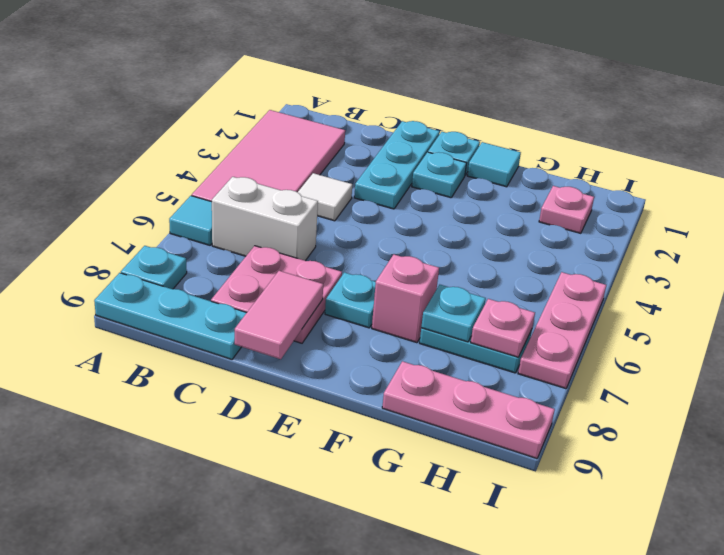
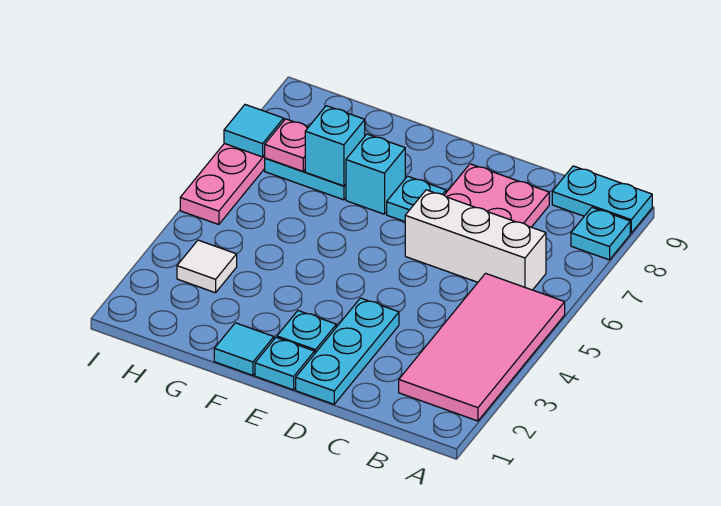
cyan tile A6 level 1 -> cyan tile I7 level 2
cyan plate A9:C9 level 1 -> cyan plate A9:B9 level 1
white brick B6:C6 level 1 -> white brick B6:D6 level 1
white tile C4 level 1 -> white tile H3 level 1
pink tile D8:D9 level 2 -> none
pink brick F7 level 1 -> cyan brick F7 level 1
cyan plate G7 level 2 -> cyan brick G7 level 2
pink plate G9:I9 level 1 -> none
pink plate H2 level 1 -> none

